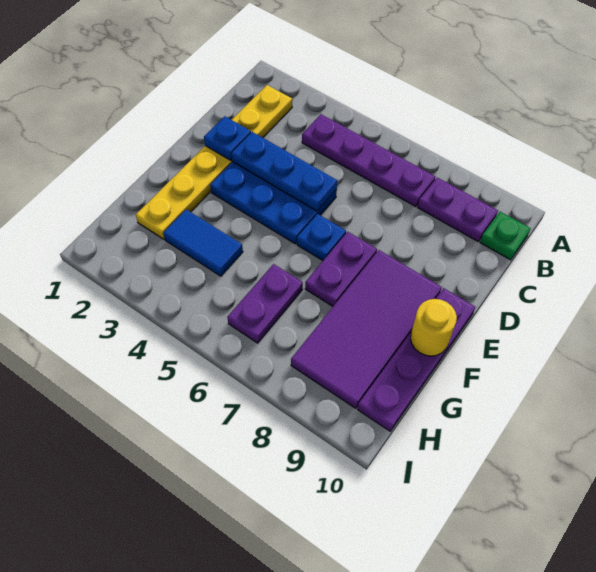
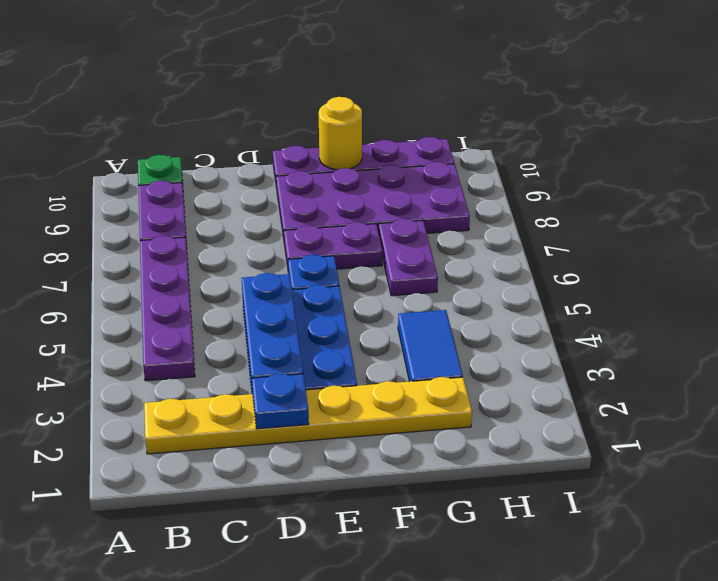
purple tile E8:H9 level 1 -> purple plate E8:H9 level 1
purple plate G6:H6 level 1 -> purple plate G6:G7 level 1

